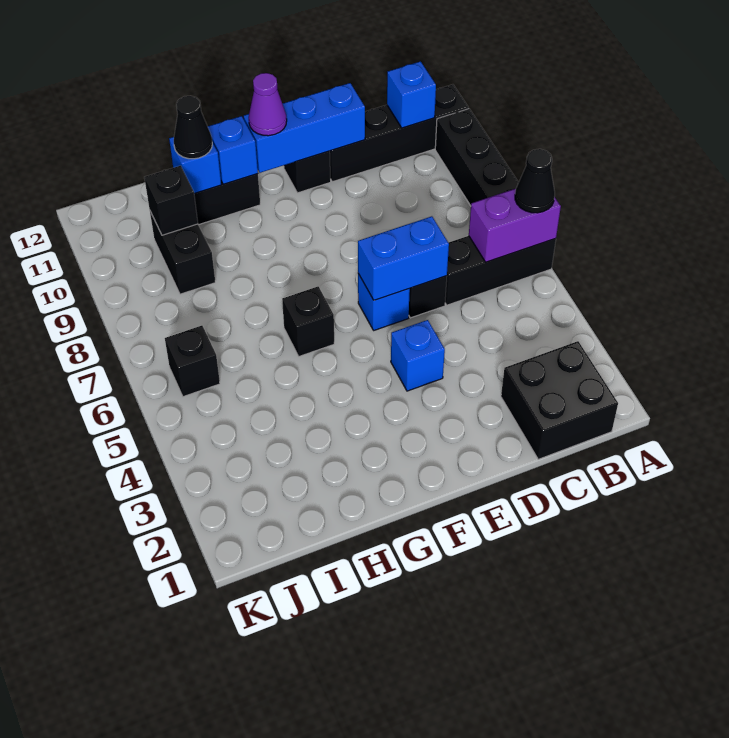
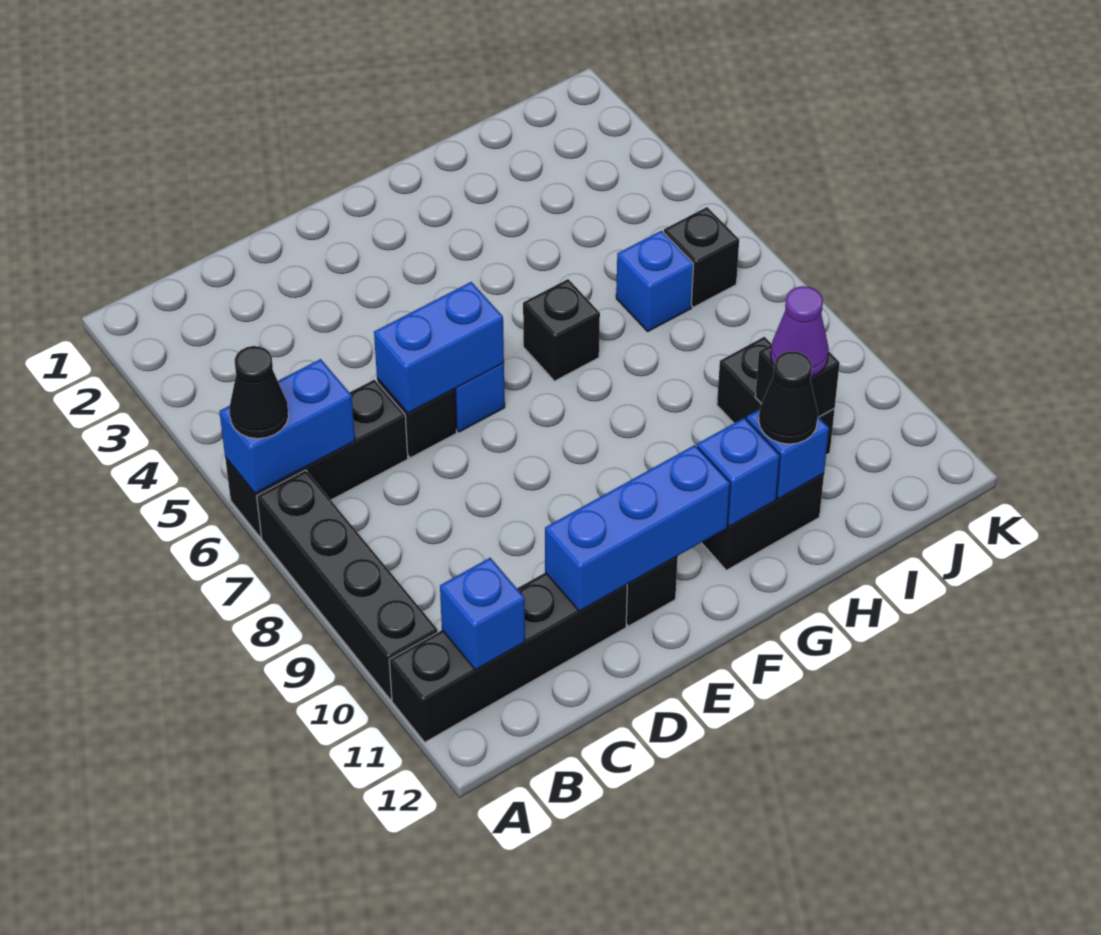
purple brick A6:B6 level 2 -> blue brick A6:B6 level 2
black brick B1:C2 level 1 -> none
blue brick E4 level 1 -> blue brick I6 level 1
purple cone F11 level 3 -> purple cone I10 level 3

